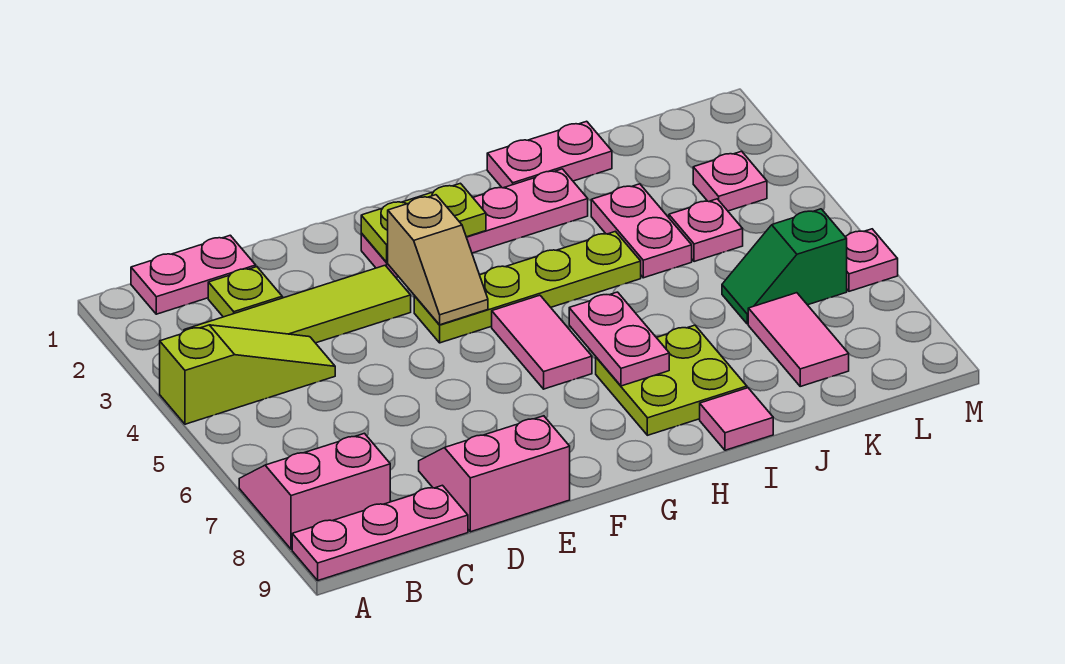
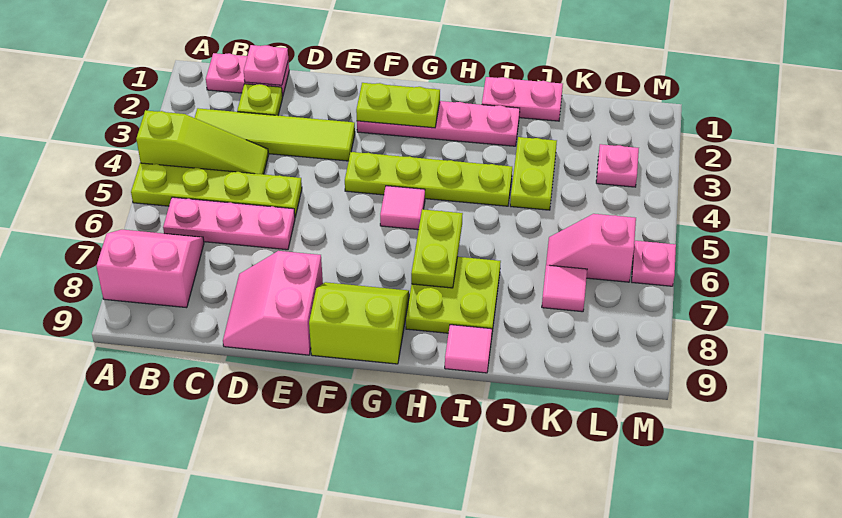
none -> lime plate A5:D5 level 1
pink plate A9:C9 level 1 -> pink plate B6:D6 level 1
pink slope D8:E9 level 1 top 9 -> pink slope D8:E9 level 1 top E
tan slope F3:F4 level 2 top 3 -> none
none -> lime slope F8:G9 level 1 top 9
pink tile G5:G6 level 1 -> pink tile G5 level 1
pink plate H6:H7 level 2 -> lime plate H6:H7 level 2
pink plate J3:J4 level 1 -> lime plate J3:J4 level 1
pink plate K4 level 1 -> pink plate C1 level 2
green slope K6:L6 level 1 top L -> pink slope K6:L6 level 1 top L
pink tile K7:K8 level 1 -> pink tile K7 level 1

